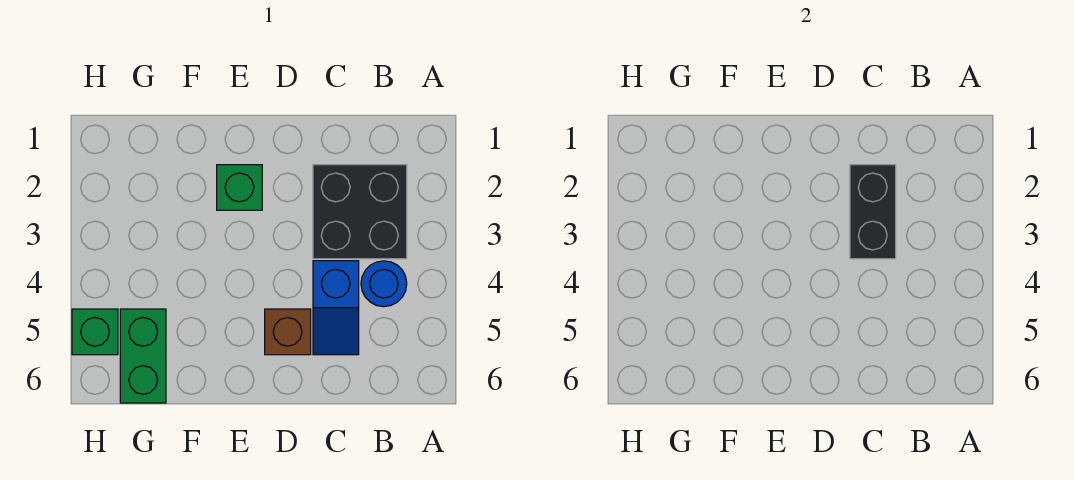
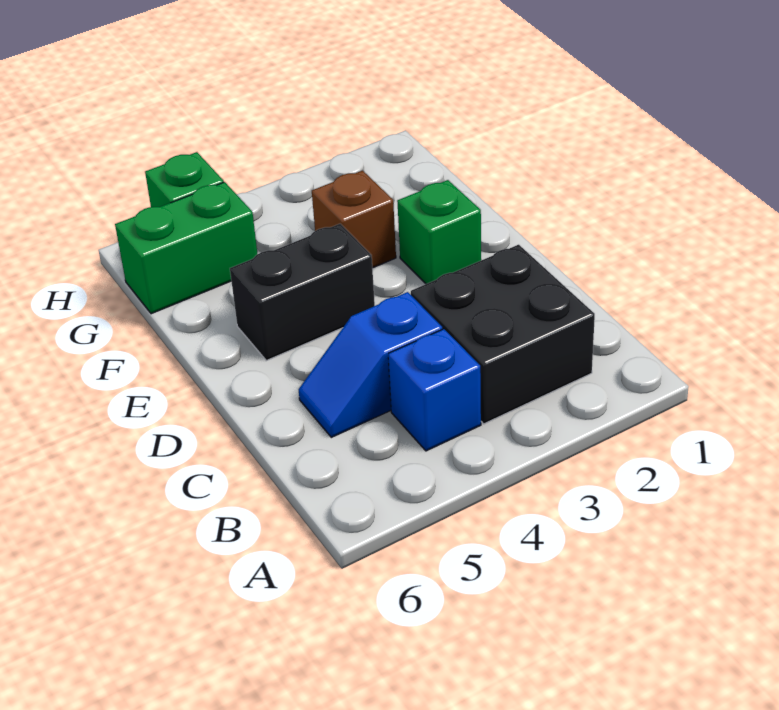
blue round brick B4 level 1 -> blue brick B4 level 1
black brick C2:C3 level 2 -> black brick E4:E5 level 1
brown brick D5 level 1 -> brown brick F3 level 1

